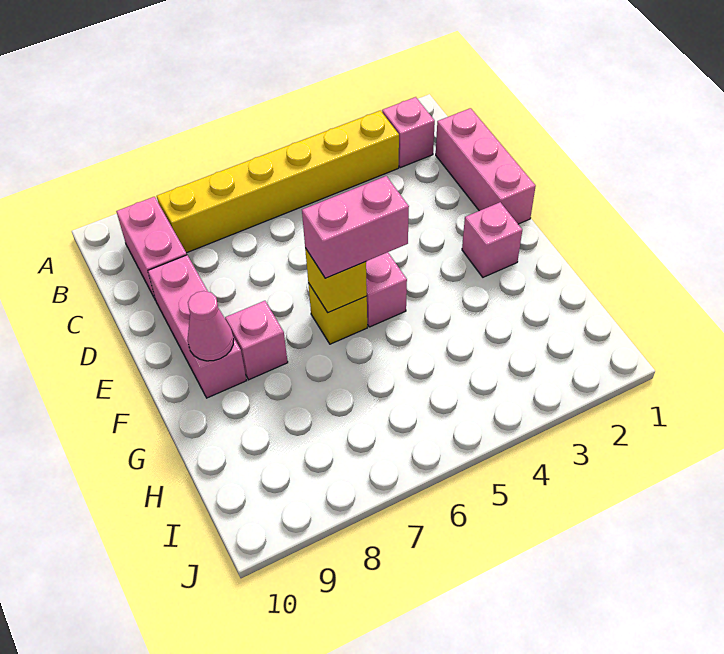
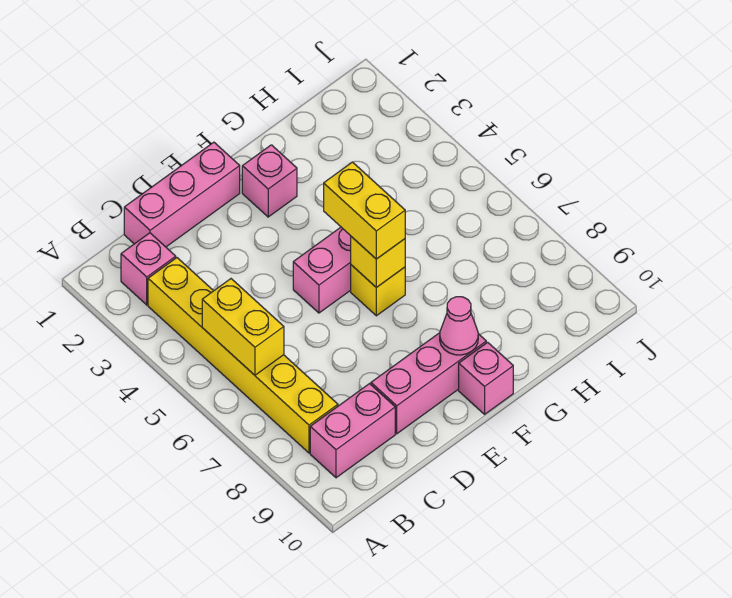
none -> yellow brick B5:B6 level 2
pink brick F5:F6 level 3 -> yellow brick F5:F6 level 3
pink brick F8 level 1 -> pink brick F10 level 1

